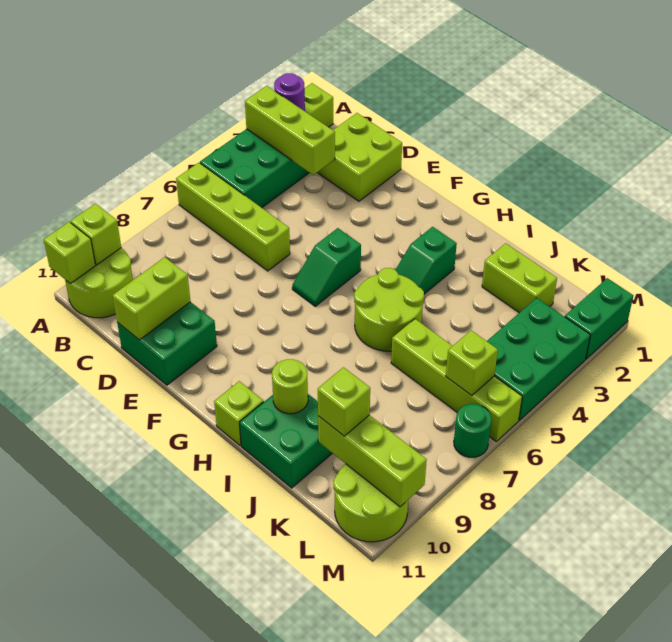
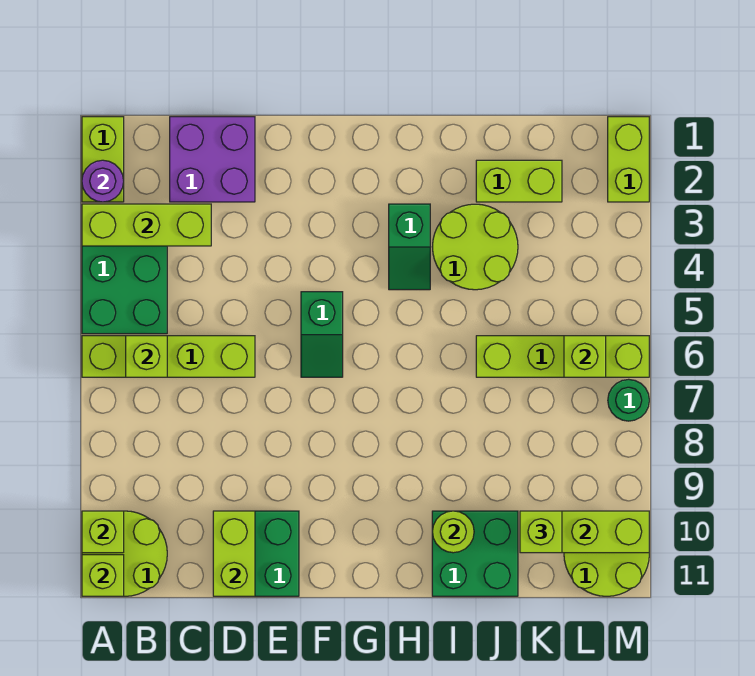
lime brick C1:D2 level 1 -> purple brick C1:D2 level 1
lime round brick H5:I6 level 1 -> lime round brick I3:J4 level 1
lime brick H11 level 1 -> lime brick B6 level 2
green brick L3:M5 level 1 -> none
green brick M1:M2 level 1 -> lime brick M1:M2 level 1

